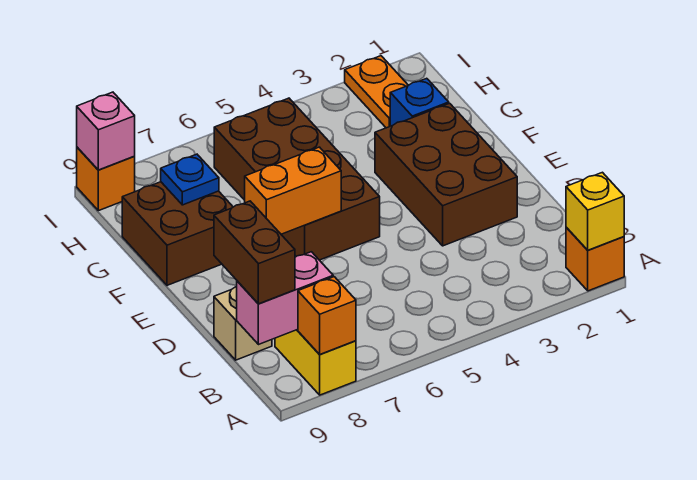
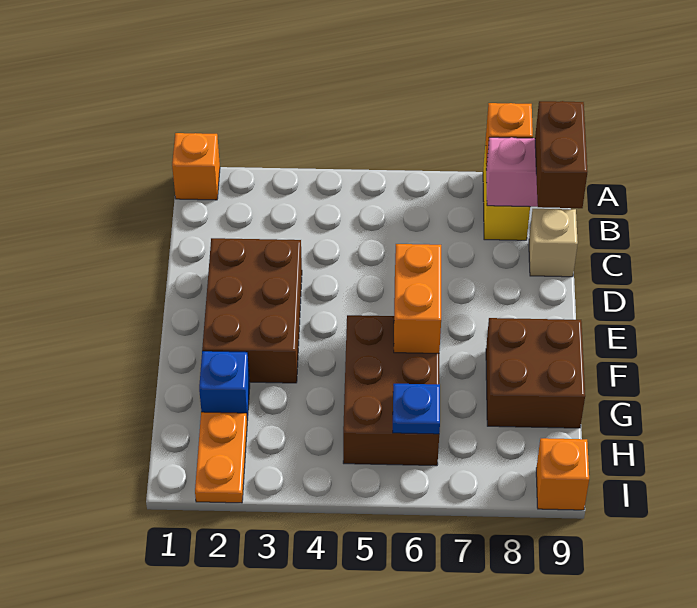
yellow brick A1 level 2 -> none
brown brick E5:H6 level 1 -> brown brick F5:H6 level 1
orange brick E6:E7 level 2 -> orange brick E6:F6 level 2
blue plate G8 level 2 -> blue plate H6 level 2
pink brick I9 level 2 -> none

